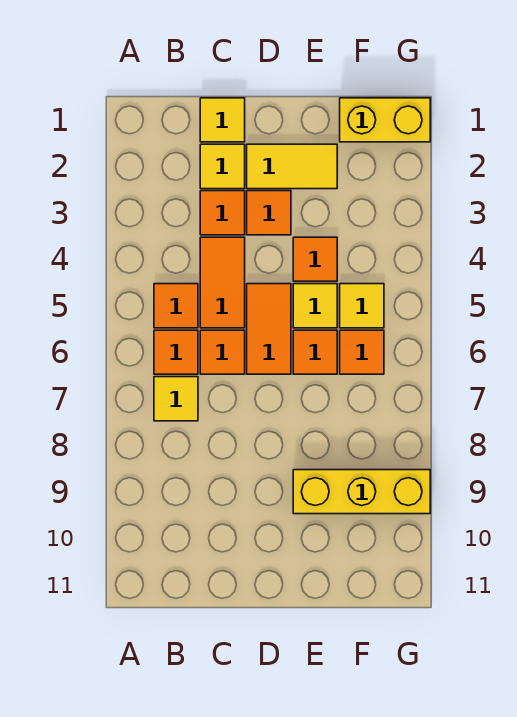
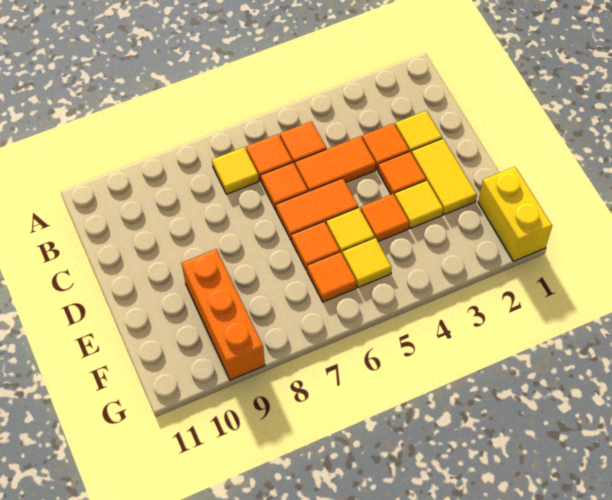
yellow tile C1 level 1 -> yellow tile E3 level 1
yellow brick E9:G9 level 1 -> orange brick E9:G9 level 1

